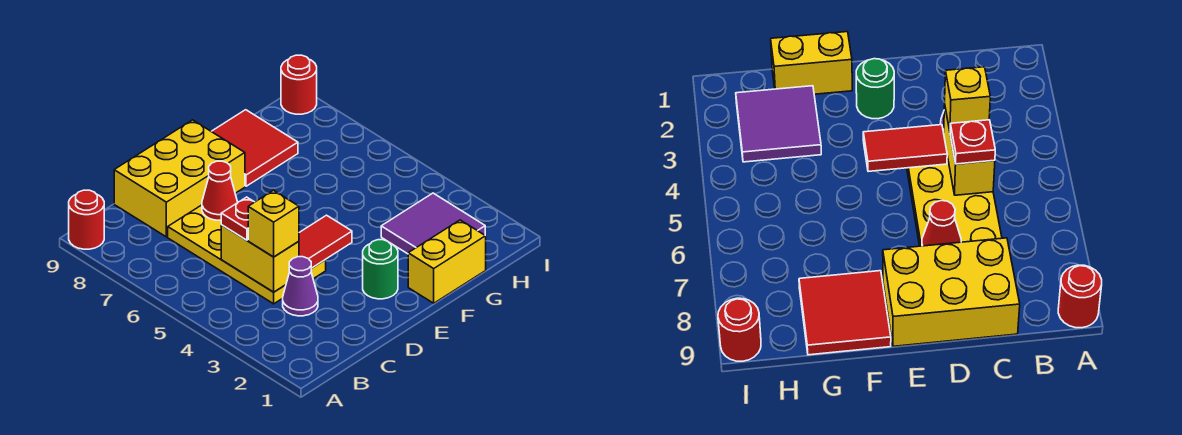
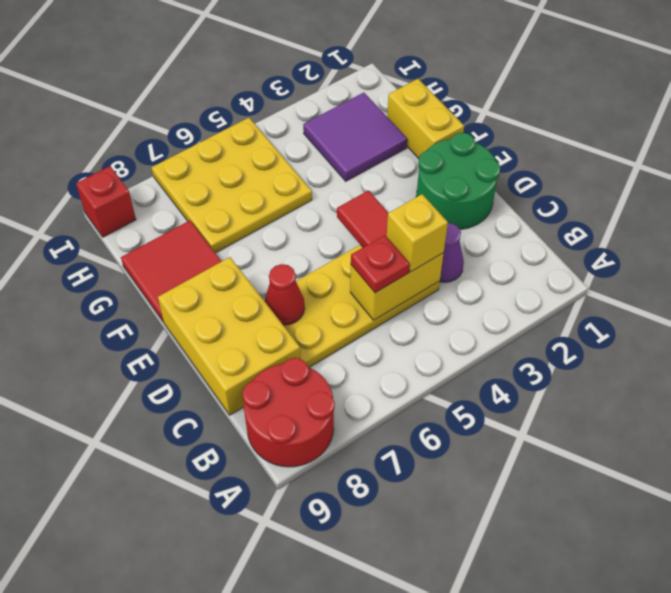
red round brick A9 level 1 -> red round brick A8:B9 level 1
green round brick E2 level 1 -> green round brick D1:E2 level 1
none -> yellow plate G5:I7 level 1
red round brick I9 level 1 -> red brick I9 level 1

